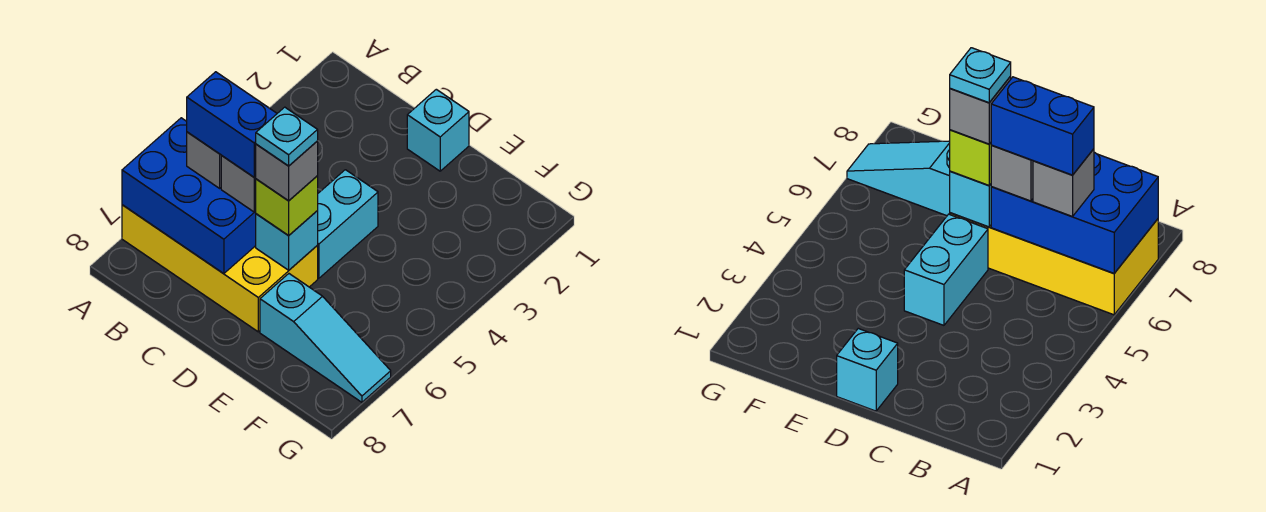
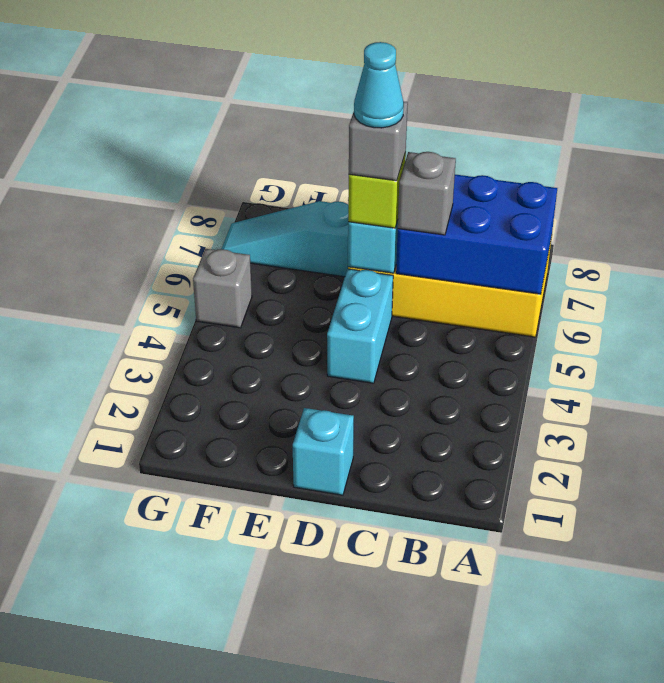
grey brick B6 level 3 -> grey brick G5 level 1
blue brick B6:C6 level 4 -> none
cyan plate D6 level 5 -> cyan cone D6 level 5

